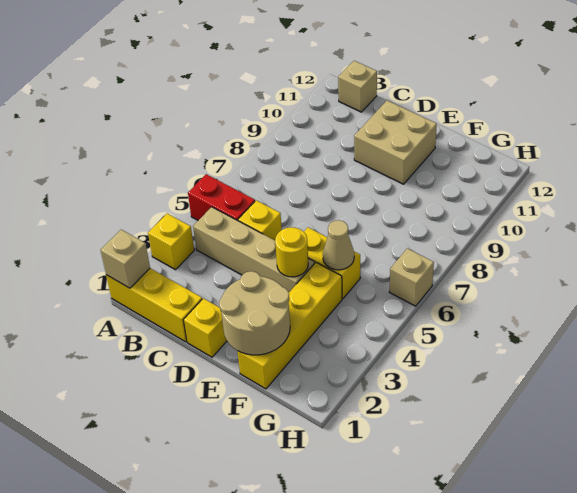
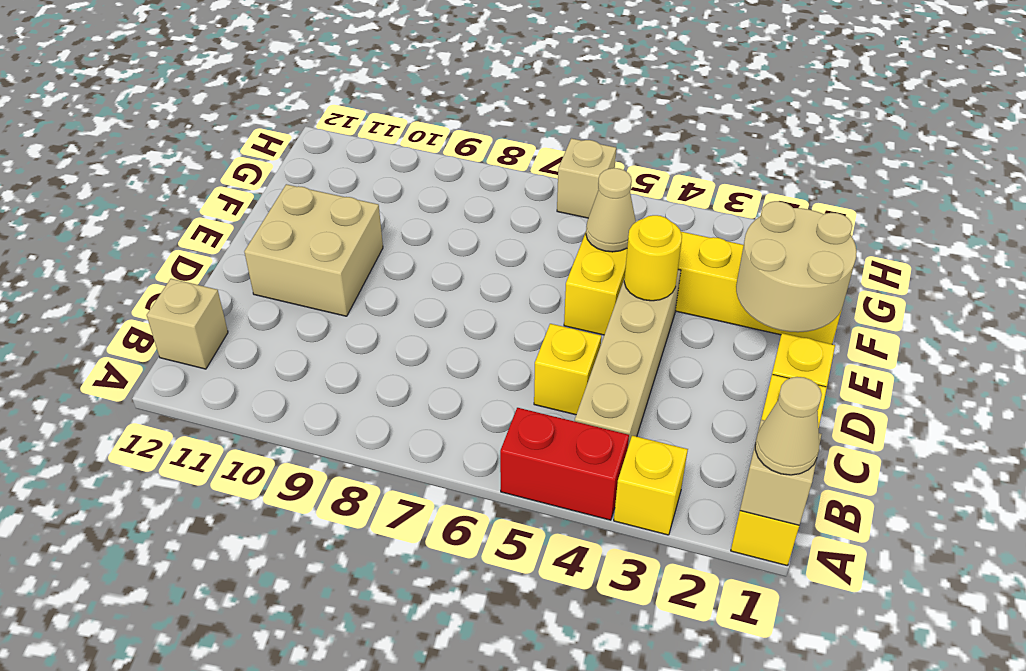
none -> tan cone A1 level 3
red brick A5:B5 level 1 -> red brick A4:A5 level 1

